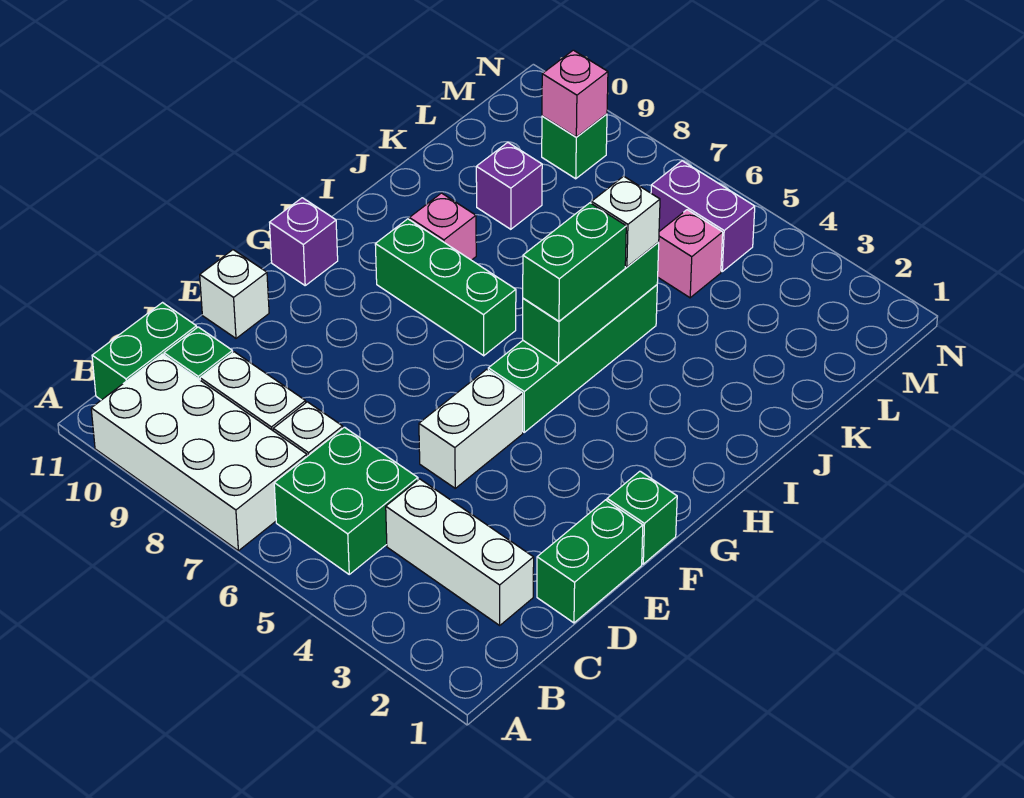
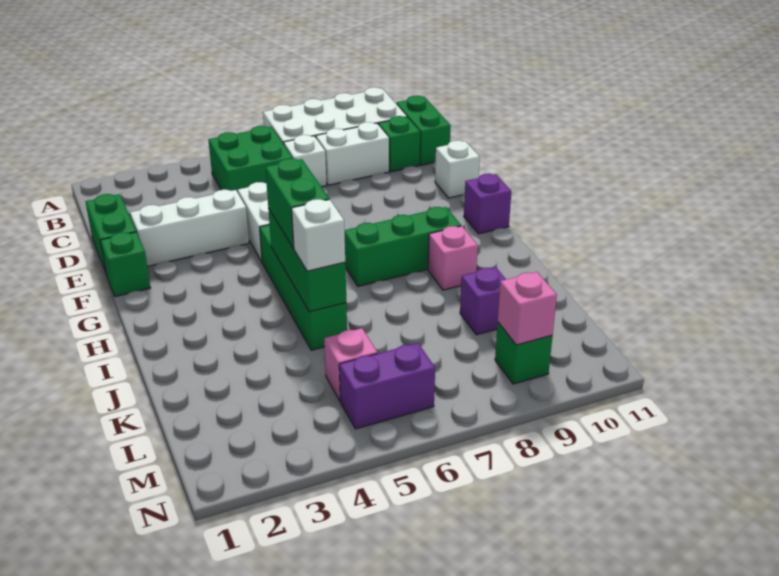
white brick C2:C4 level 1 -> white brick E2:E4 level 1

